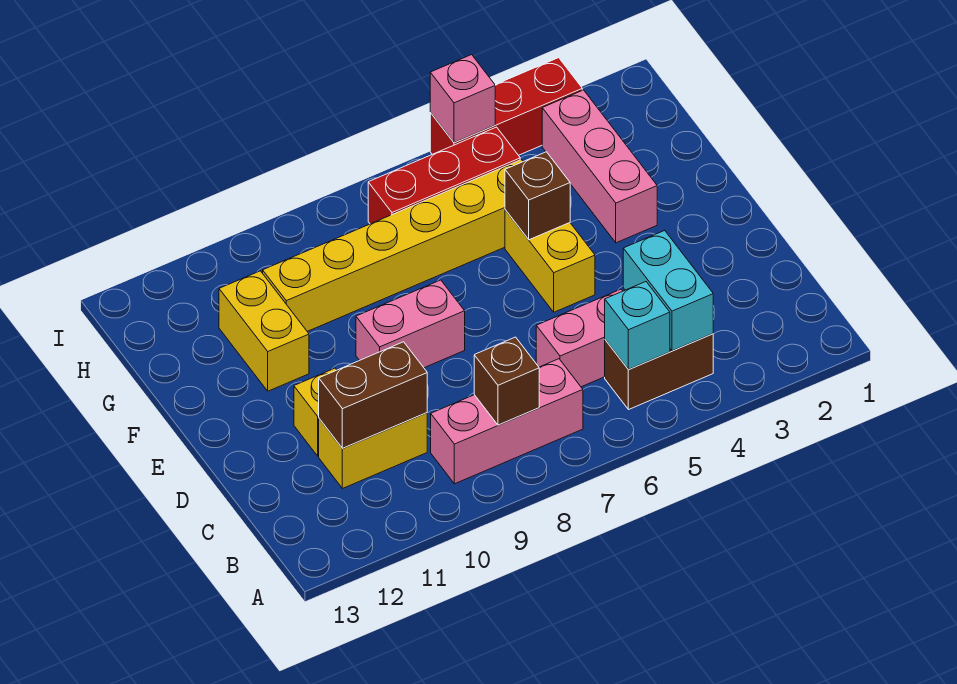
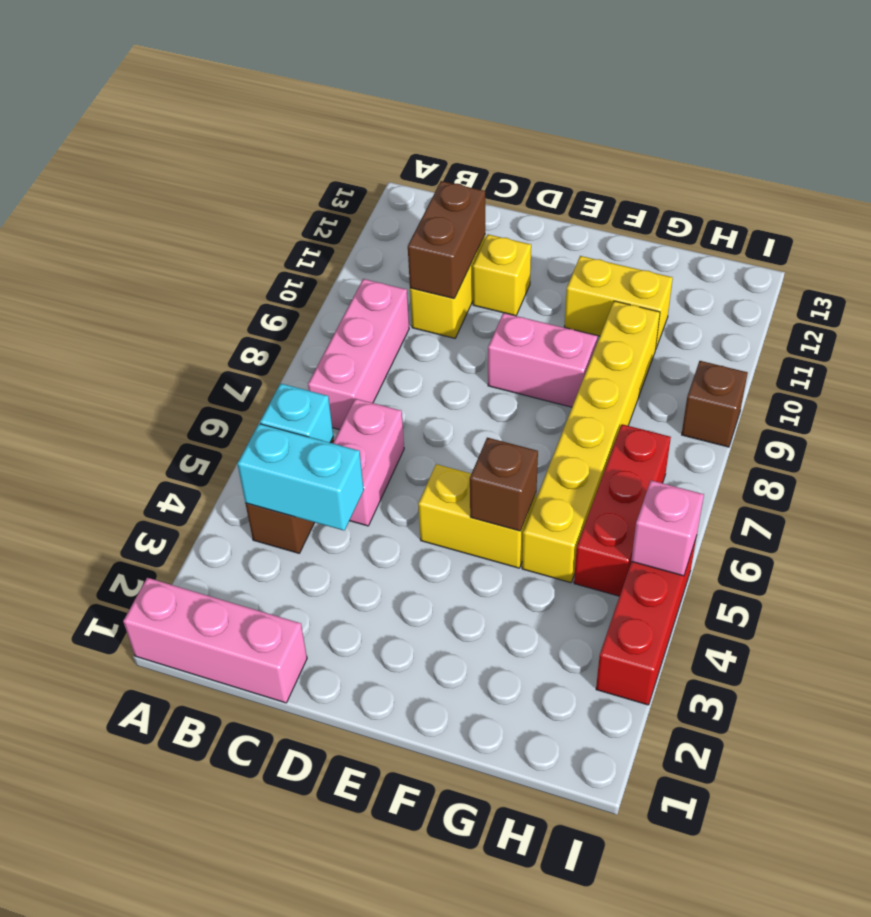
brown brick B8 level 2 -> brown brick I9 level 1
pink brick E8:E9 level 1 -> pink brick E9:F9 level 1
pink brick F3:H3 level 1 -> pink brick A1:C1 level 1

